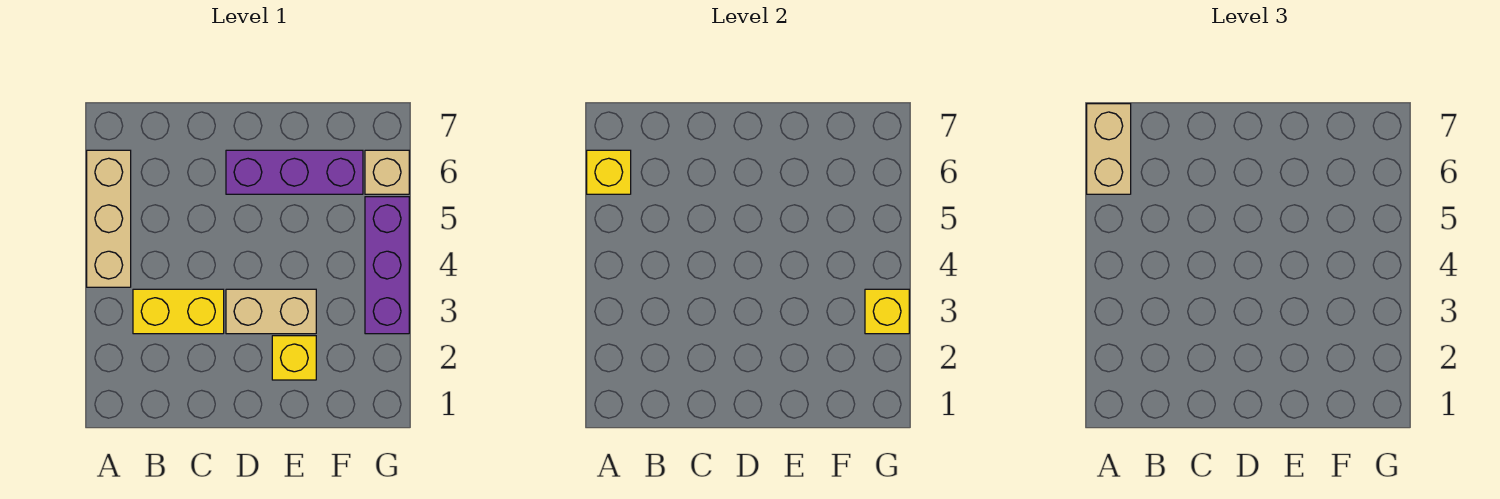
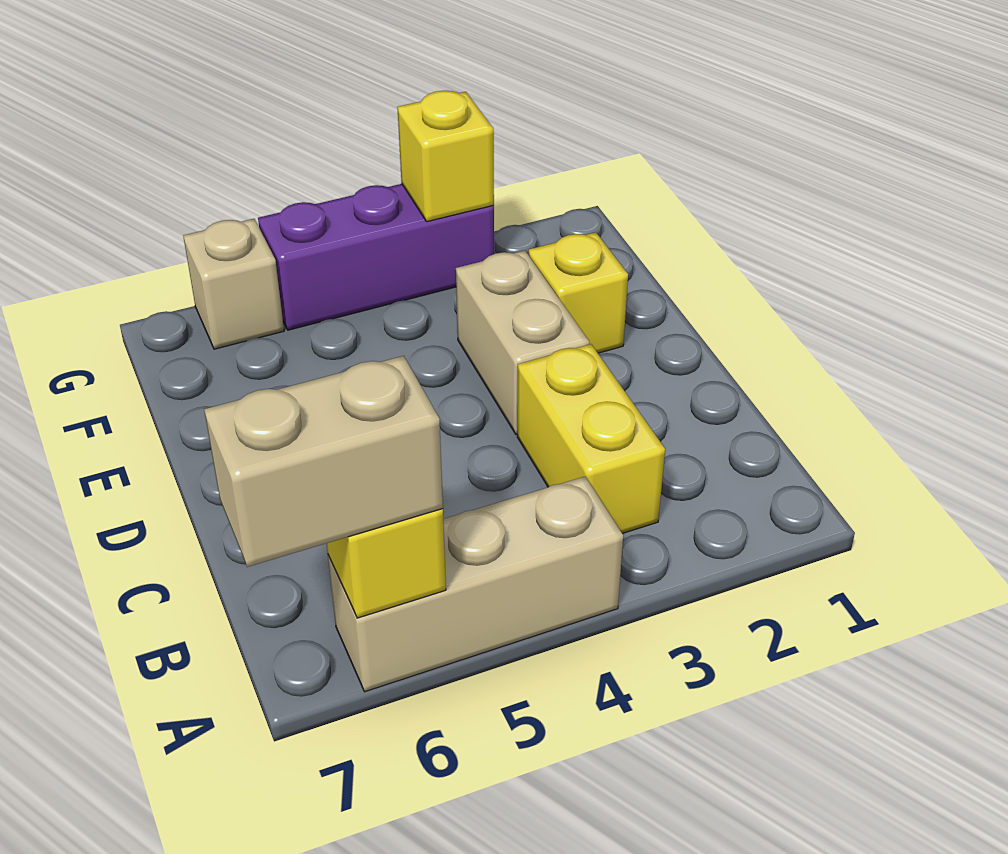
purple brick D6:F6 level 1 -> none

